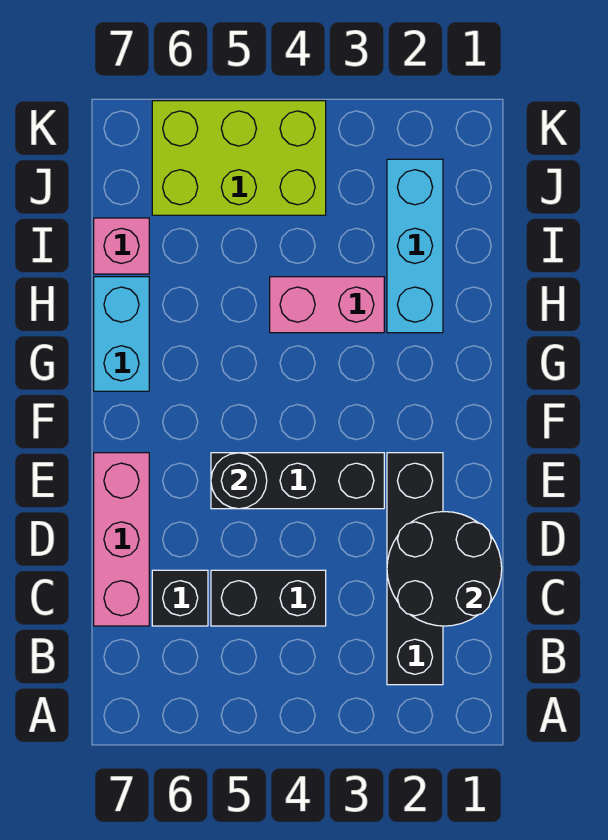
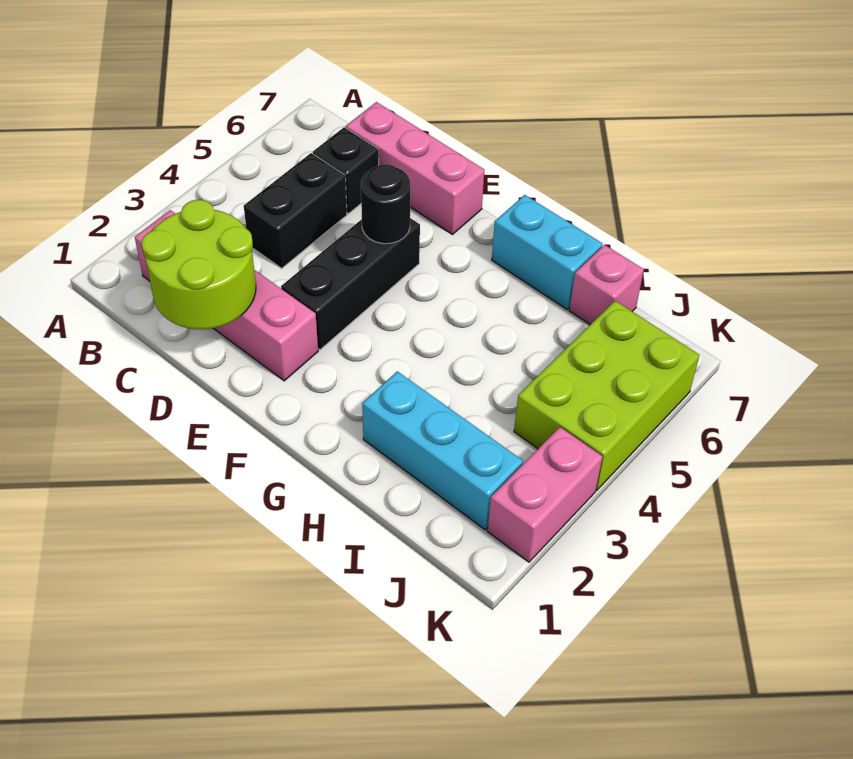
black brick B2:E2 level 1 -> pink brick B2:E2 level 1
black round brick C1:D2 level 2 -> lime round brick C1:D2 level 2
pink brick H3:H4 level 1 -> pink brick K2:K3 level 1

